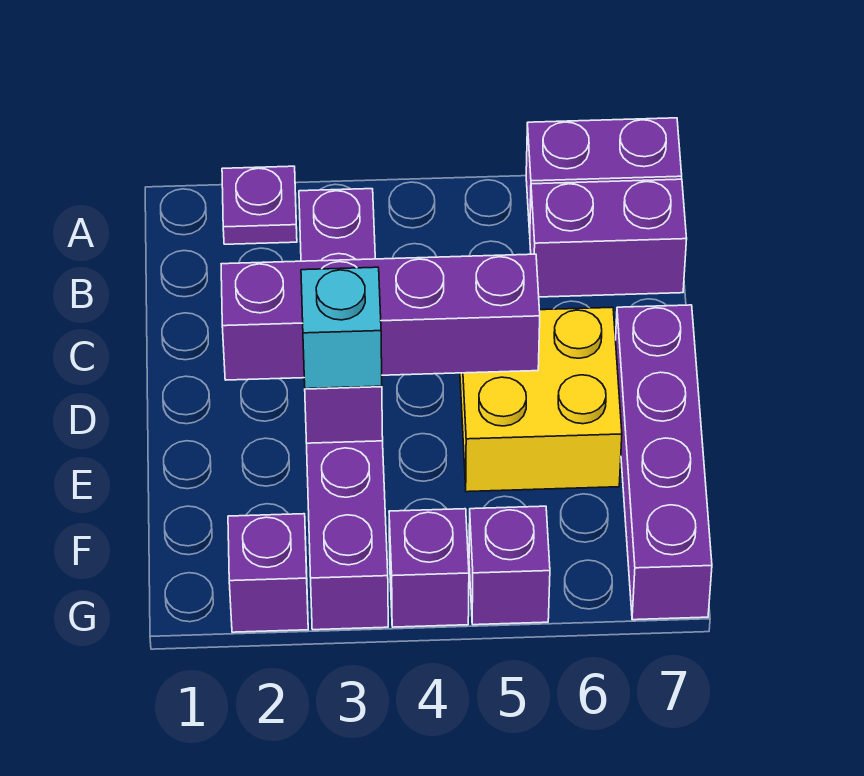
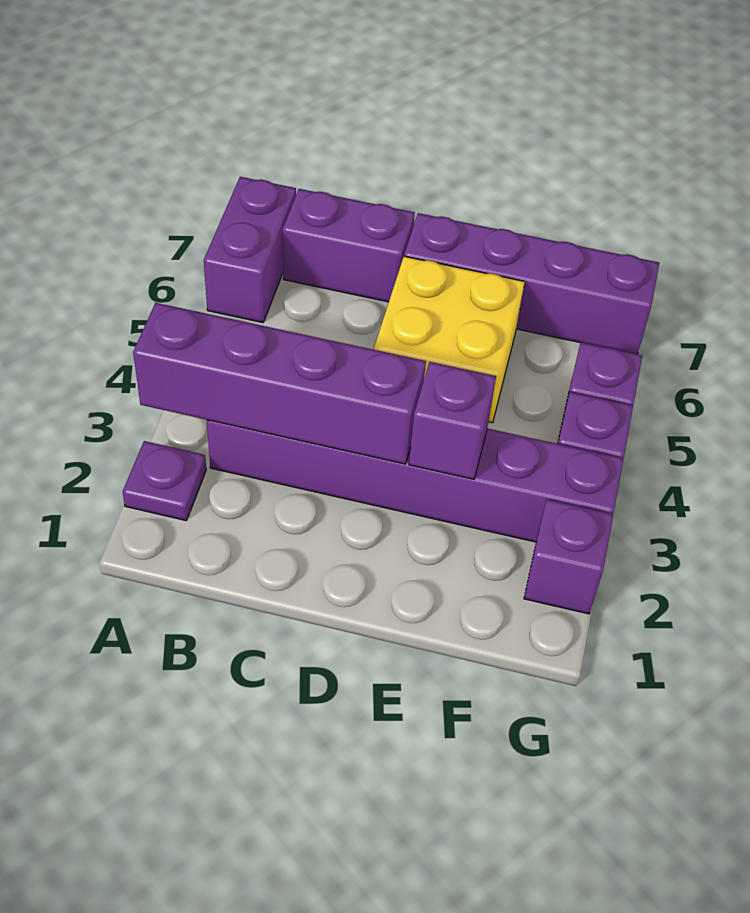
purple brick B6:B7 level 1 -> purple brick B7:C7 level 1
purple brick D2:D5 level 2 -> purple brick A3:D3 level 2
cyan brick E3 level 3 -> none

